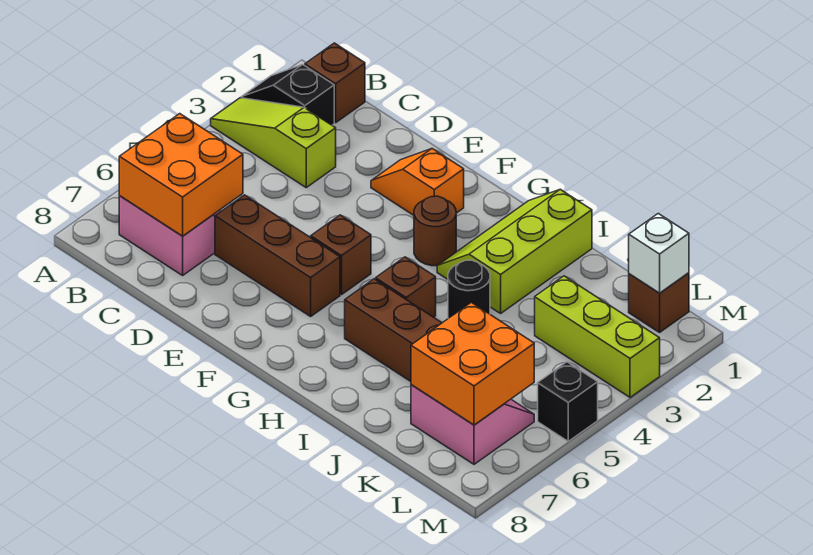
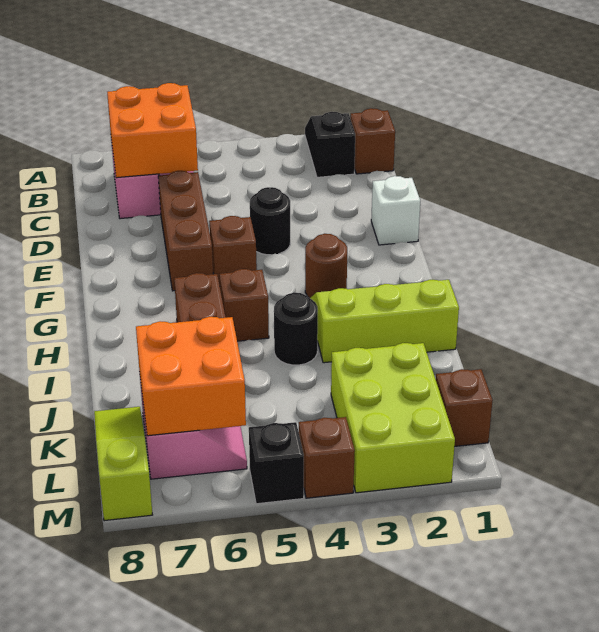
lime slope A3:C3 level 1 top C -> lime slope K8:M8 level 1 top M
orange slope E2:F2 level 1 top F -> none
none -> black round brick E4 level 1
lime brick K3:M3 level 1 -> lime brick K2:M3 level 1
white brick L1 level 2 -> white brick E1 level 1
none -> brown brick M4 level 1

